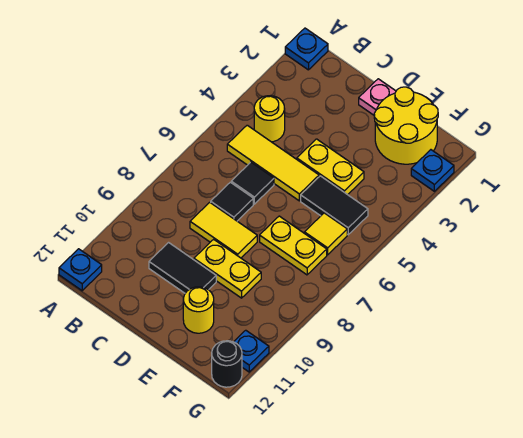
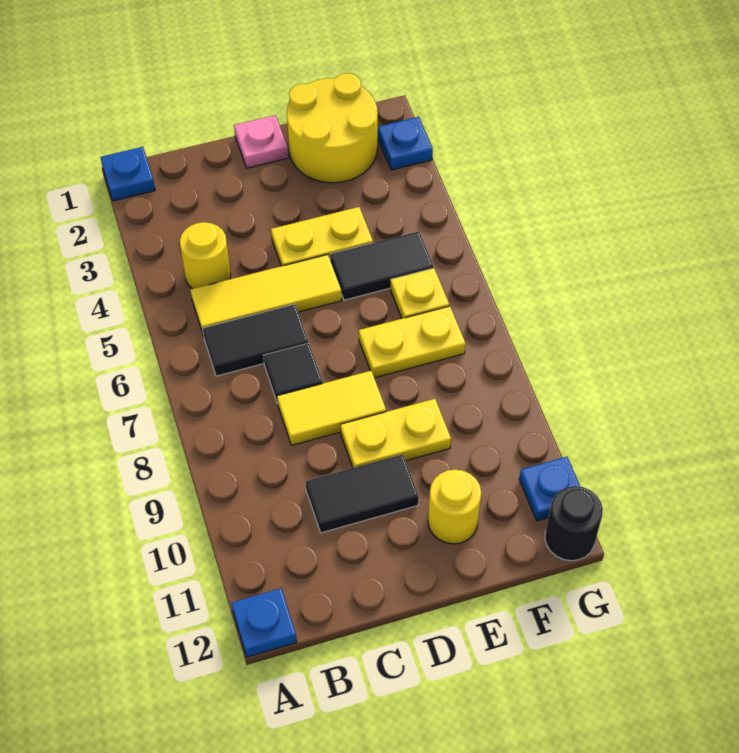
black tile C6 level 1 -> black tile B6:C6 level 1
yellow tile F6 level 1 -> yellow plate F6 level 1

